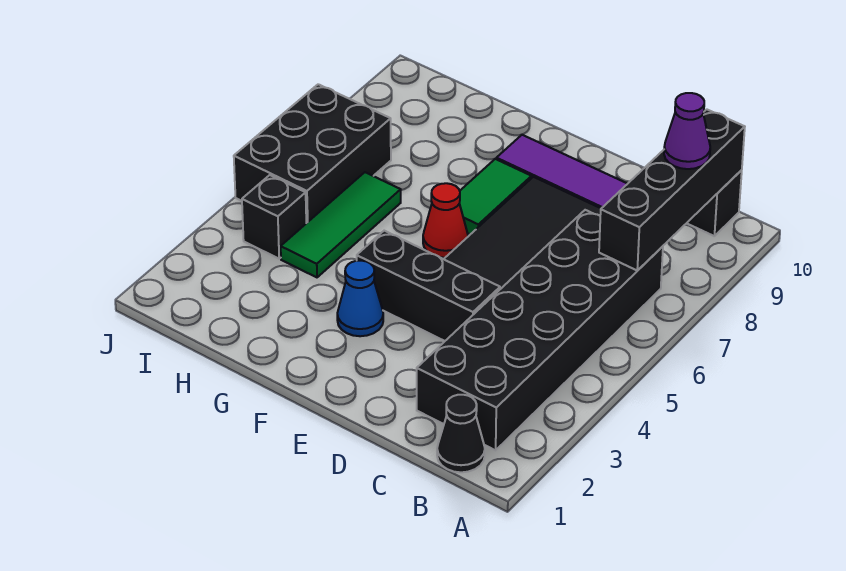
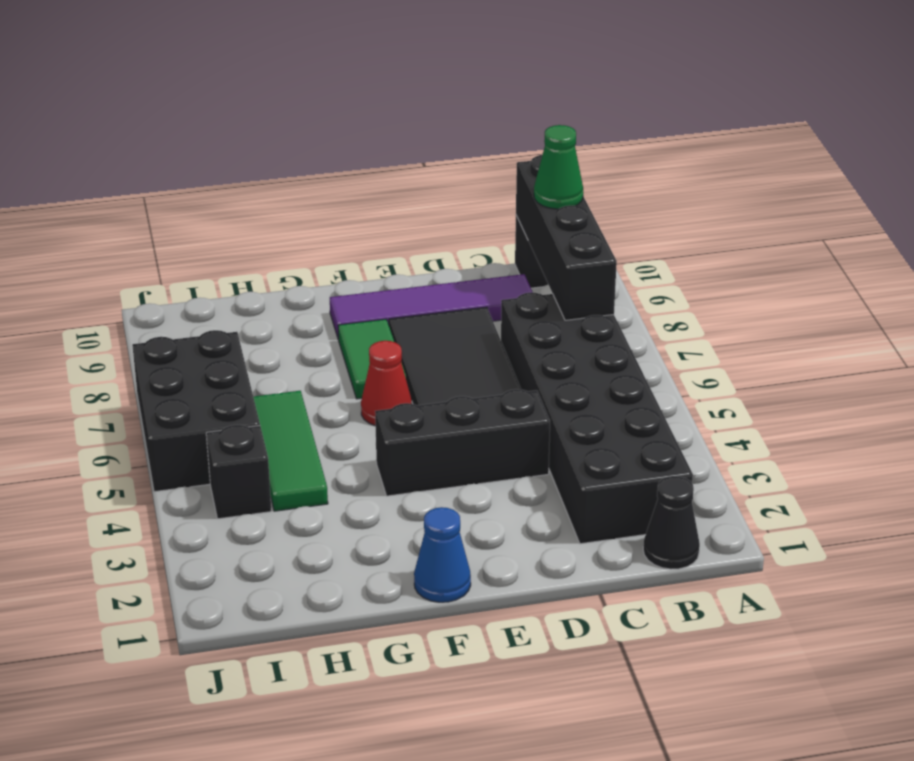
purple cone B9 level 3 -> green cone B9 level 3
blue cone F3 level 1 -> blue cone F1 level 1

